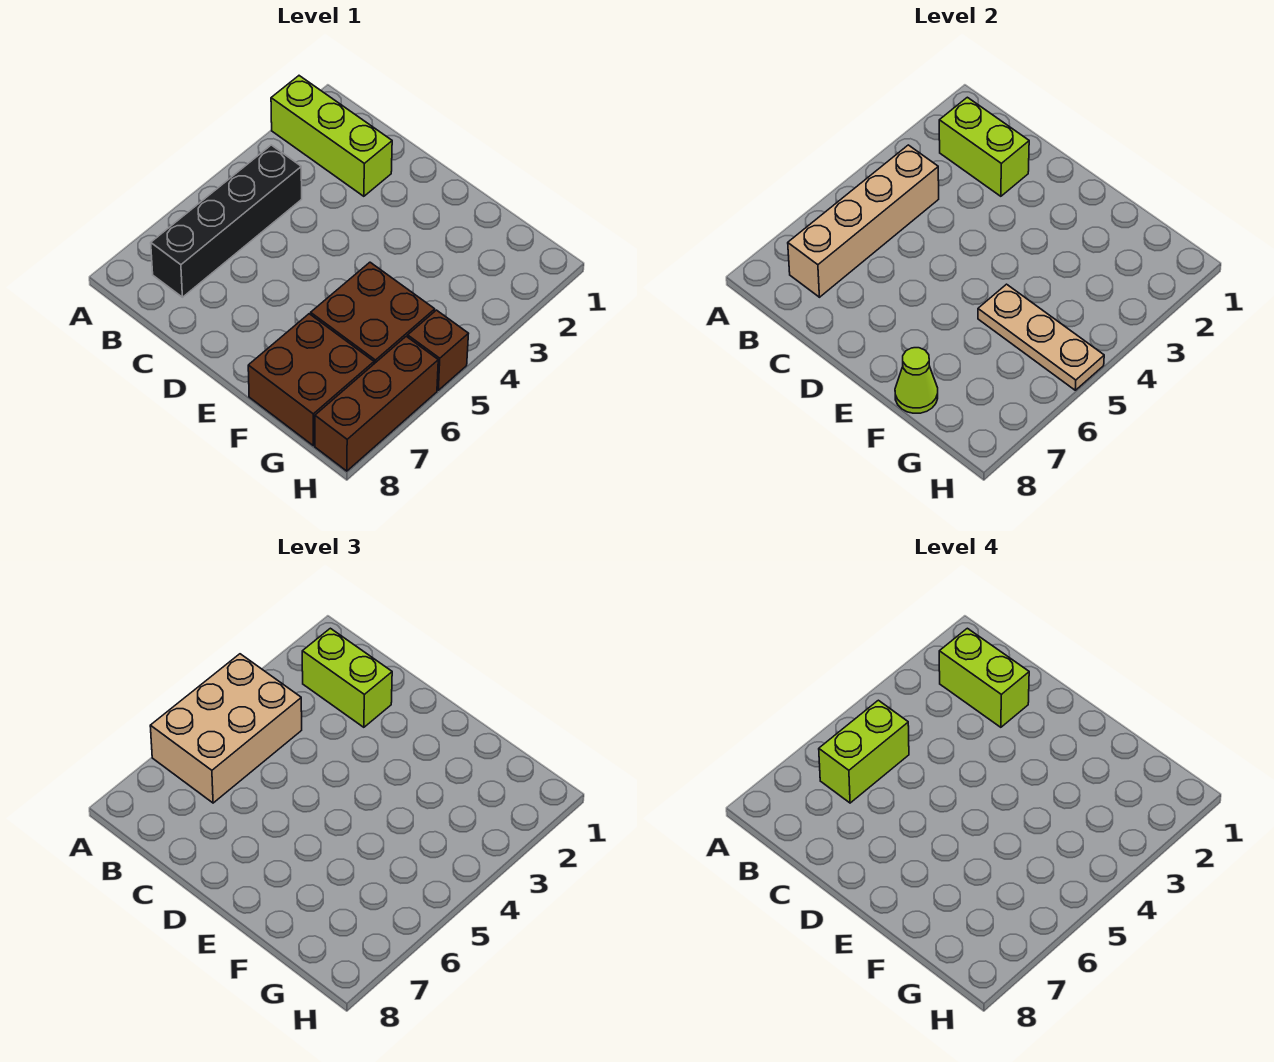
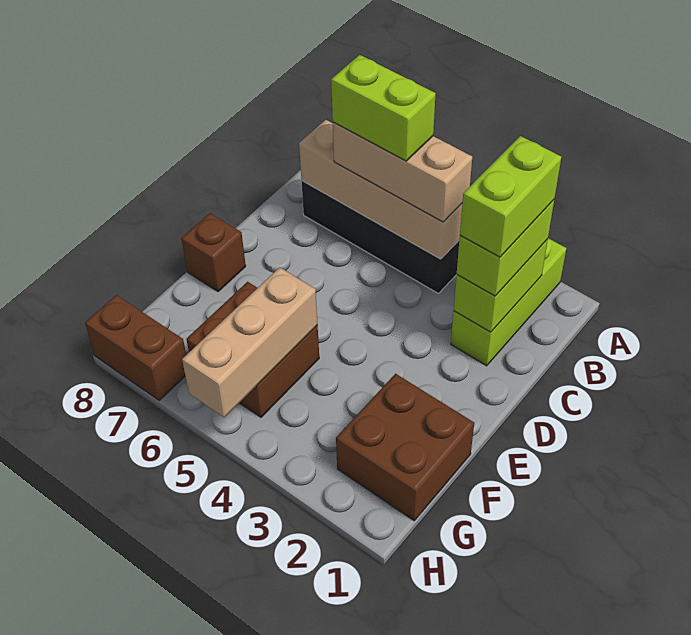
tan brick A4:B6 level 3 -> tan brick B4:B6 level 3
tan plate F5:H5 level 2 -> tan brick F5:H5 level 2
brown brick F7:G8 level 1 -> brown brick F1:G2 level 1
lime cone F8 level 2 -> none
brown brick H5 level 1 -> brown brick E8 level 1
brown brick H6:H8 level 1 -> brown brick H7:H8 level 1

